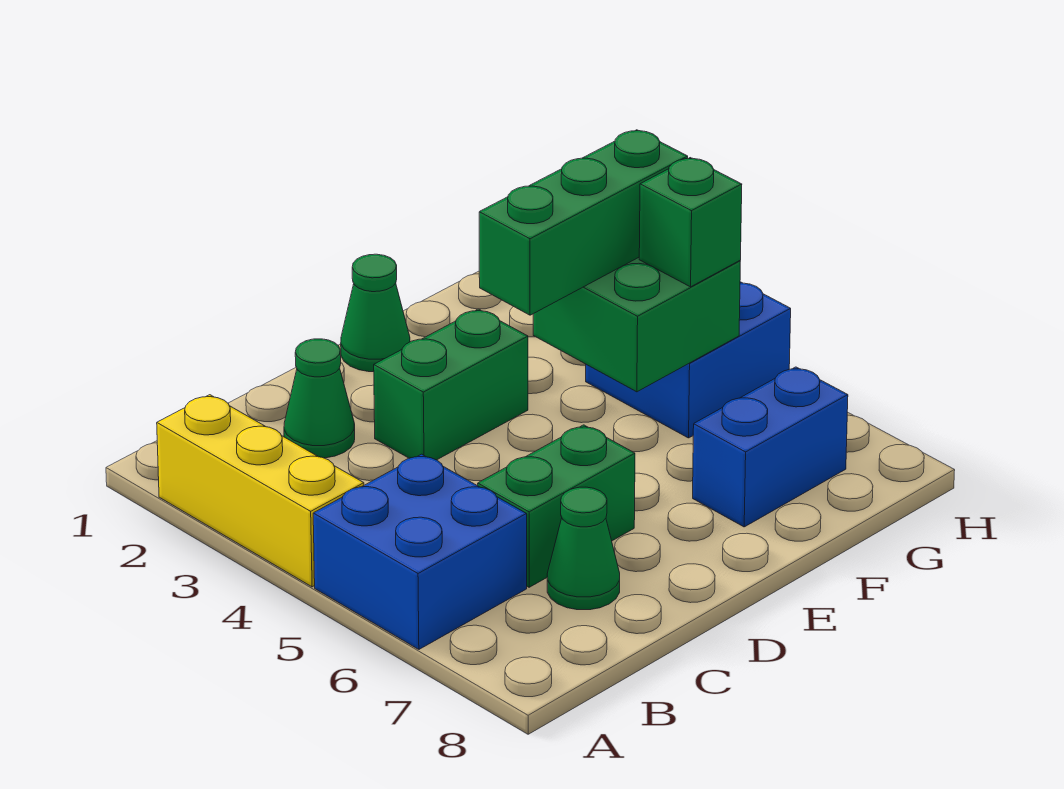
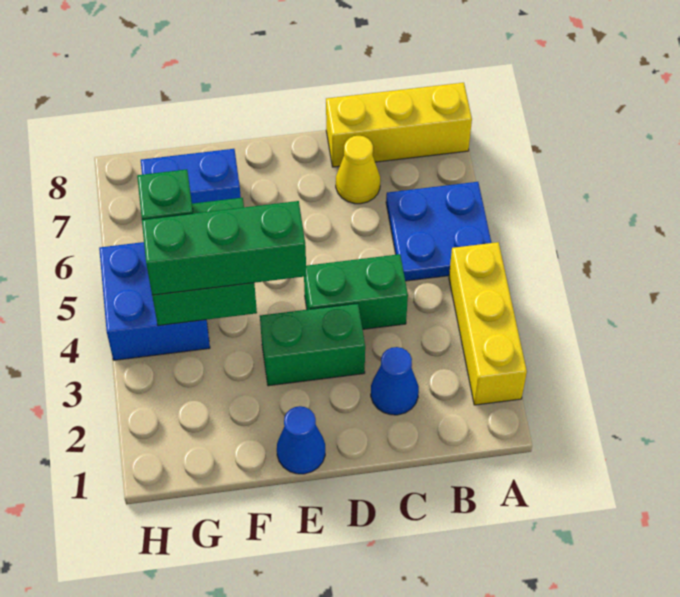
blue brick A5:B6 level 1 -> blue plate A5:B6 level 1
none -> yellow brick A8:C8 level 1
green cone C2 level 1 -> blue cone C2 level 1
green brick C6:D6 level 1 -> green brick C4:D4 level 1
green cone C7 level 1 -> yellow cone C7 level 1
green cone E1 level 1 -> blue cone E1 level 1

